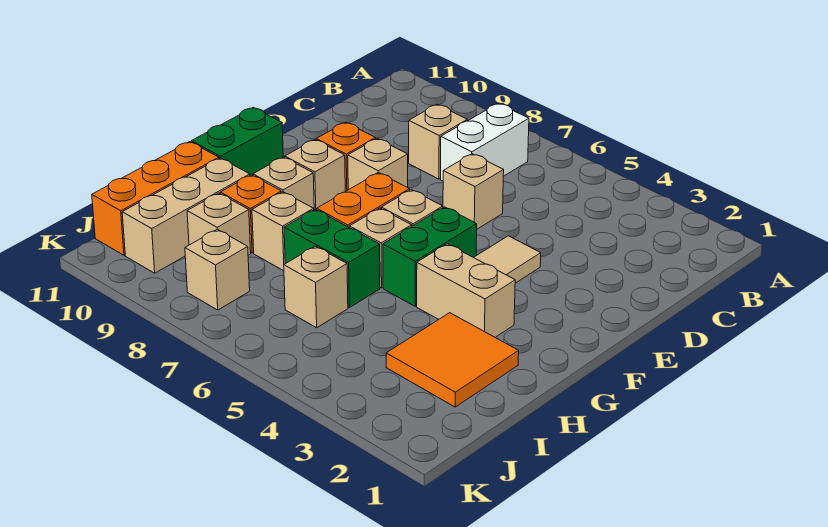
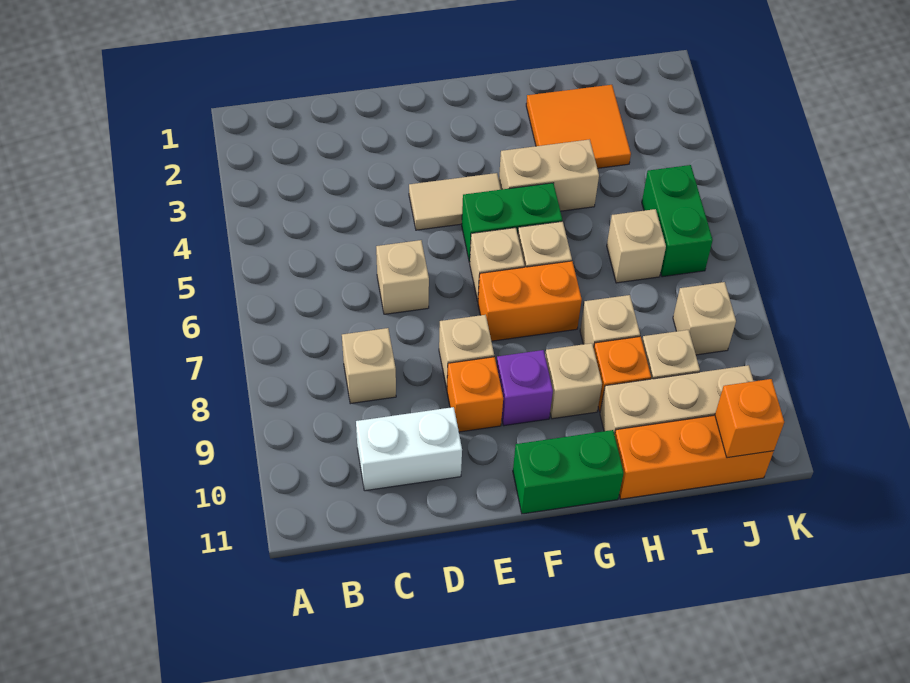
white brick B7:C7 level 1 -> white brick C10:D10 level 1
tan brick F9 level 1 -> purple brick F9 level 1
tan brick G3:G4 level 1 -> tan brick G4:H4 level 1
green brick H6:H7 level 1 -> green brick J5:J6 level 1
none -> orange brick J11 level 2

